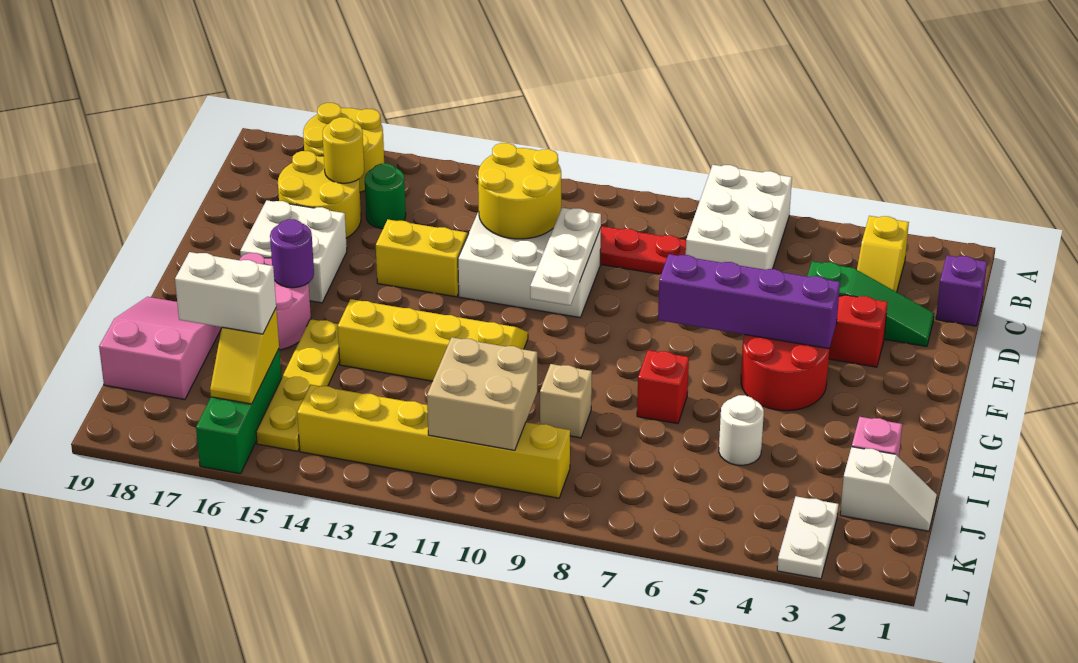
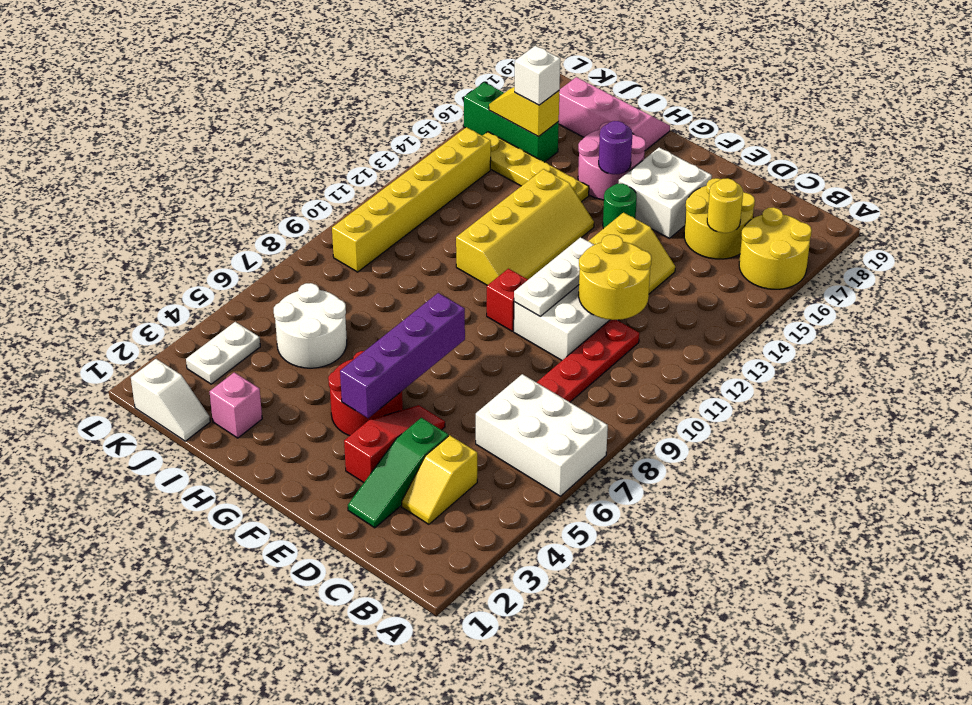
yellow slope B3:C3 level 1 top B -> yellow slope C3:C4 level 1 top 4
purple brick C1 level 1 -> none
green round brick C15 level 1 -> green round brick F15 level 1
white plate D10:F10 level 2 -> white plate E10:E12 level 2
red brick H7 level 1 -> red brick F10 level 1
pink slope H18:J19 level 1 top J -> pink slope H18:J19 level 1 top 18
white round brick I5 level 1 -> white round brick I5:J6 level 1
tan brick I9 level 1 -> none
white slope J1:J2 level 1 top 2 -> white slope J1:K1 level 1 top K
tan brick J10:K11 level 2 -> none
white brick J16:J17 level 3 -> white brick J16 level 3
white plate K3:L3 level 1 -> white plate K3:K4 level 1

